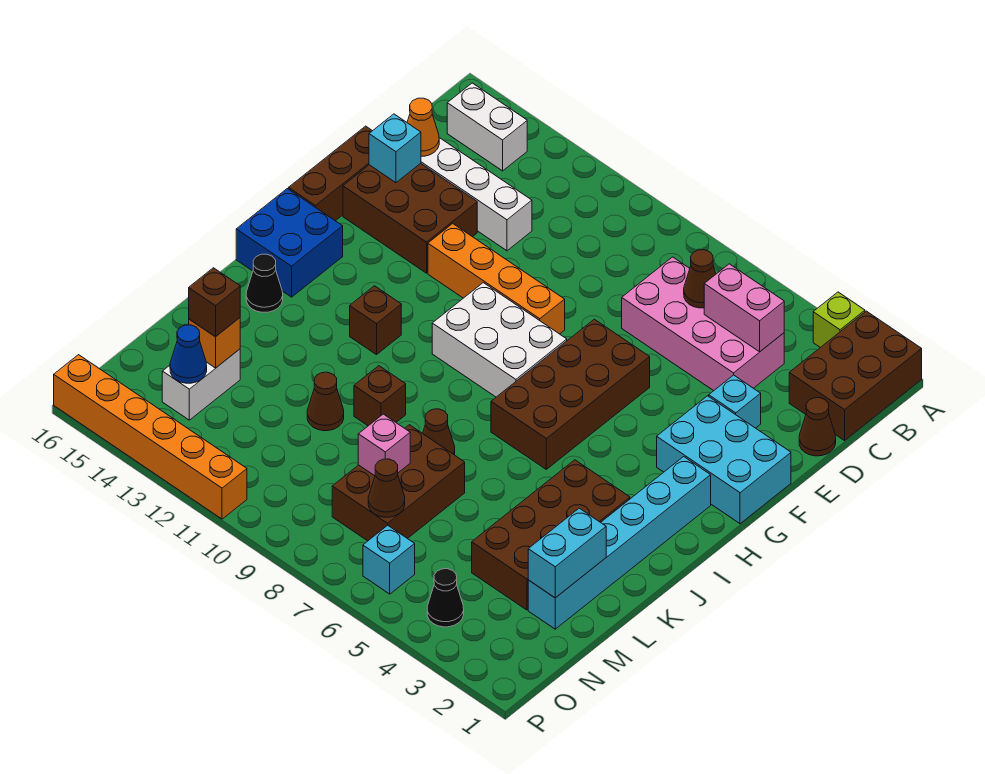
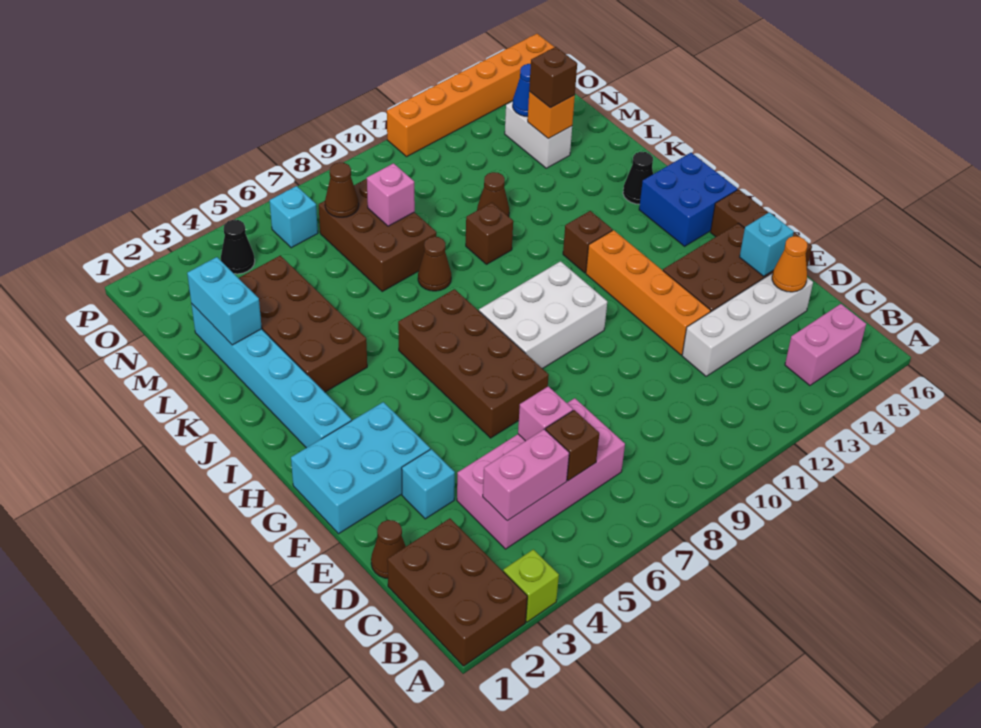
white brick B14:B15 level 1 -> pink brick B14:B15 level 1
brown cone C6 level 2 -> brown brick C6 level 2
none -> pink brick D6 level 2
orange brick F9:F12 level 1 -> orange brick E12:H12 level 1

